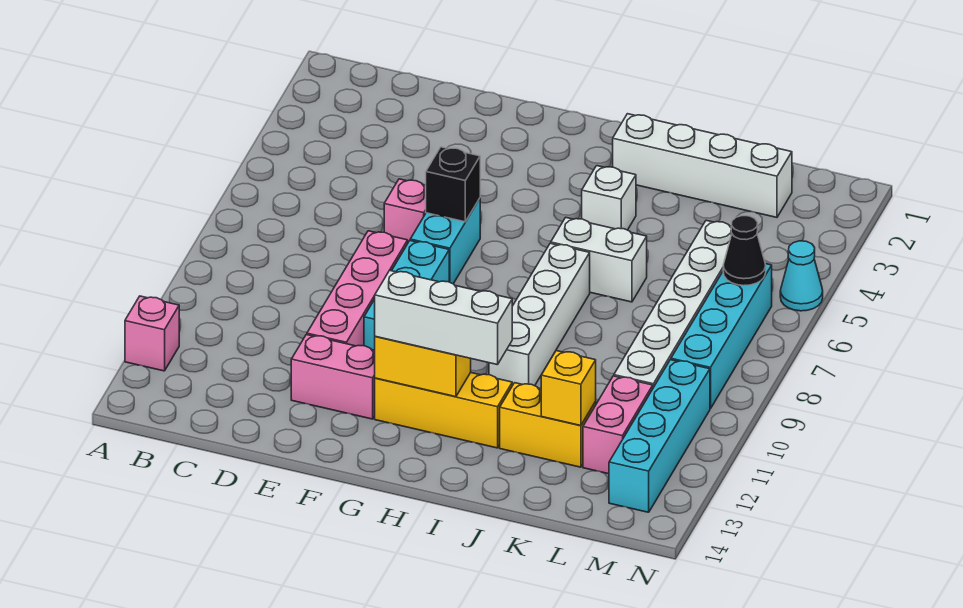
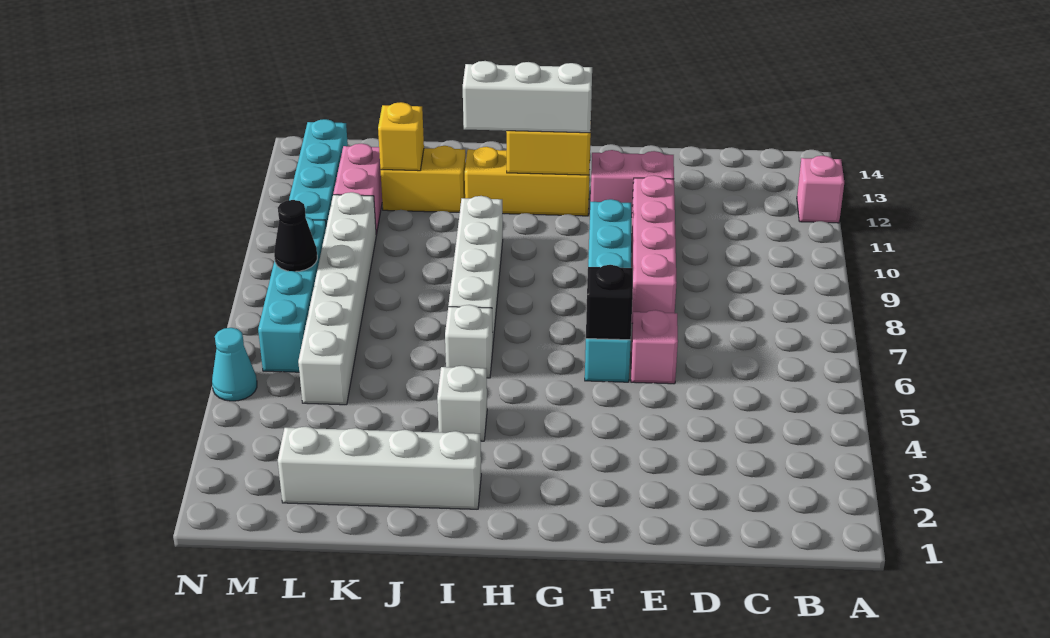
white brick I6:J6 level 1 -> white brick I6 level 1
black cone M6 level 2 -> black cone M8 level 2

